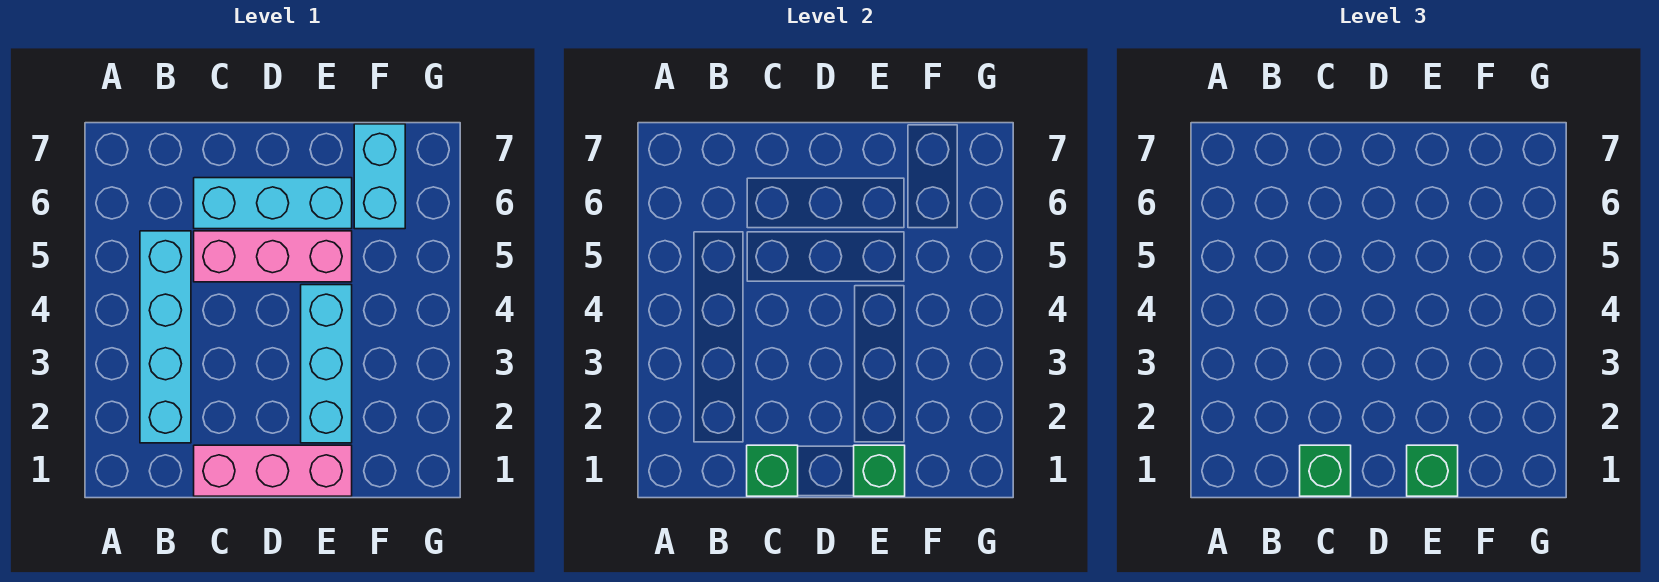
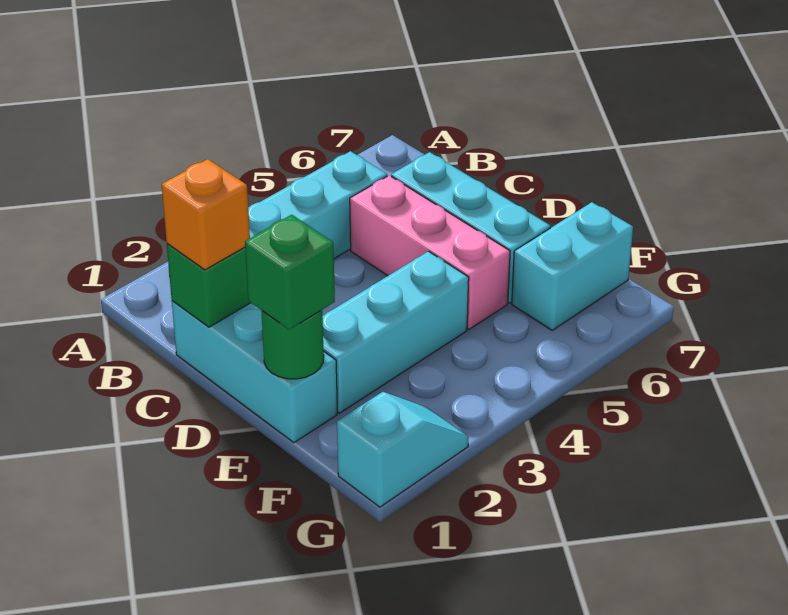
pink brick C1:E1 level 1 -> cyan brick C1:E1 level 1
green brick C1 level 3 -> orange brick C1 level 3
green brick E1 level 2 -> green round brick E1 level 2
none -> cyan slope G1:G2 level 1 top 1

